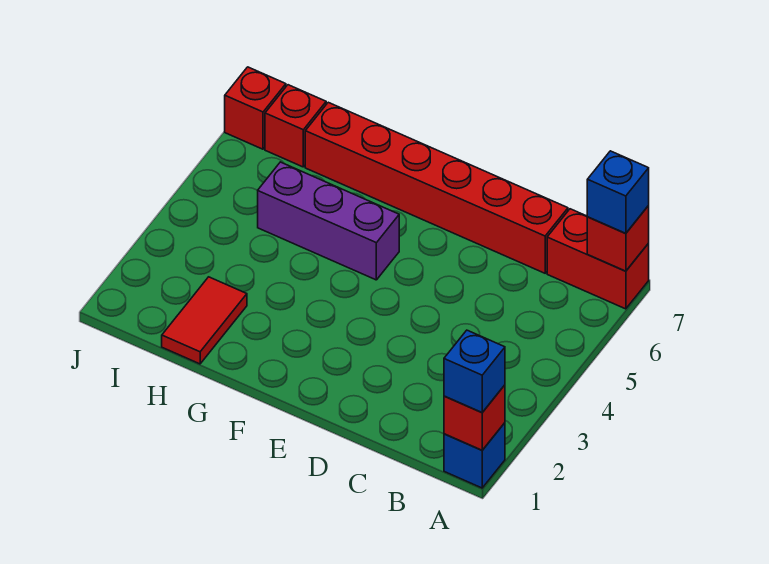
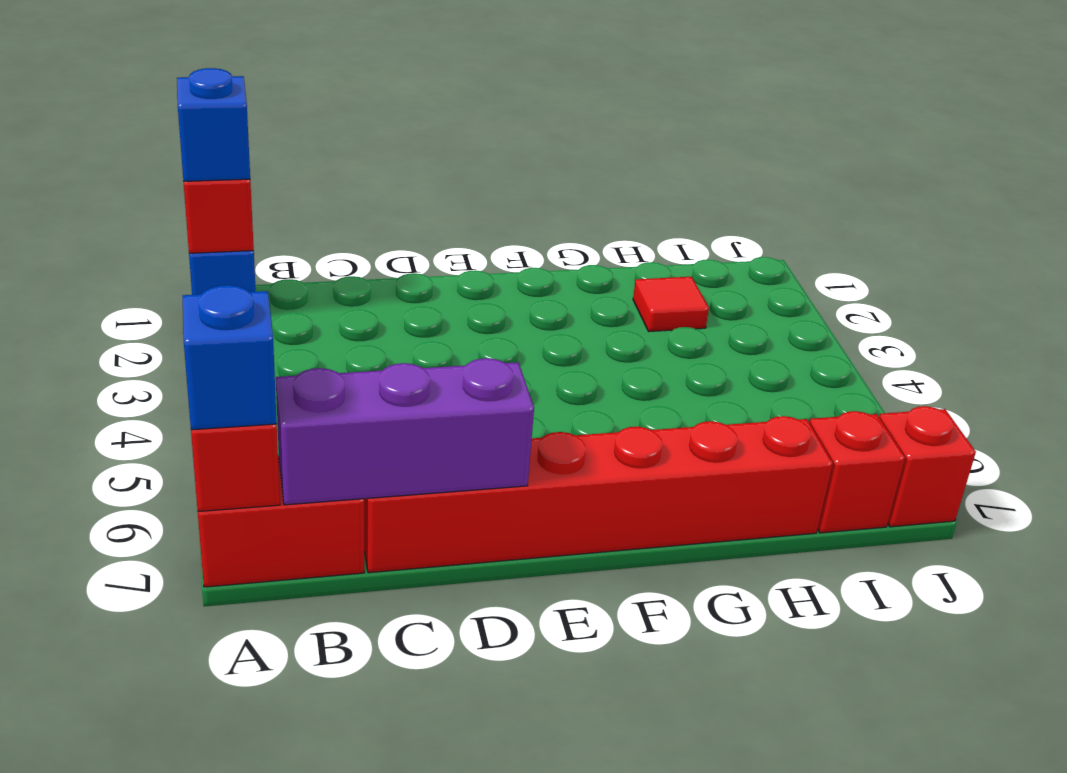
purple brick F5:H5 level 1 -> purple brick B7:D7 level 2
red tile H1:H2 level 1 -> red tile H2 level 1

